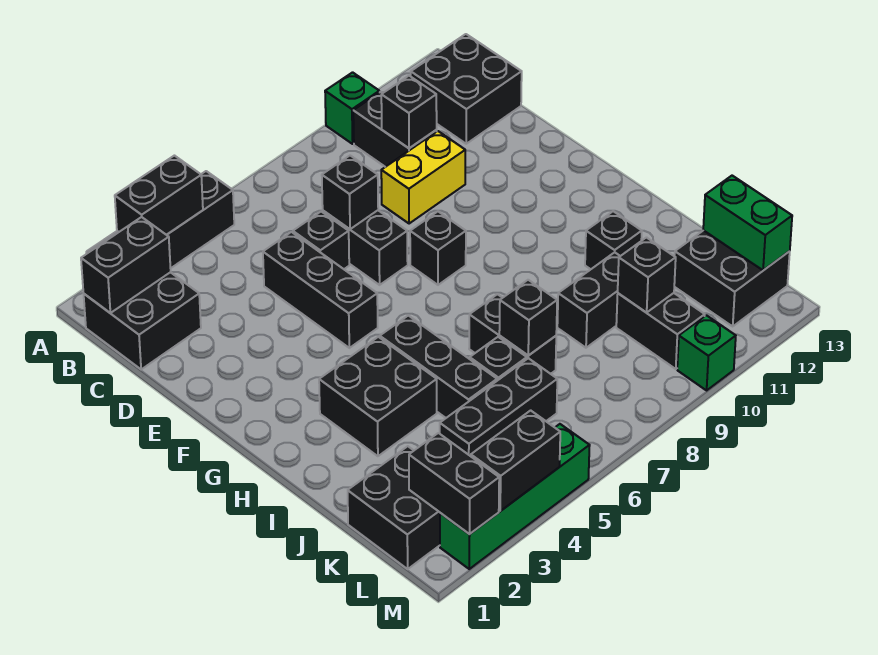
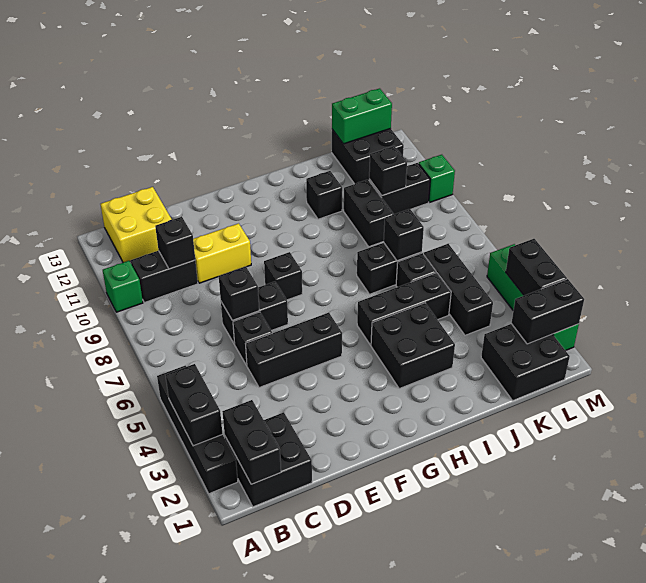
black brick B12:C13 level 1 -> yellow brick B12:C13 level 1
yellow brick D9:D10 level 1 -> yellow brick D10:E10 level 1

